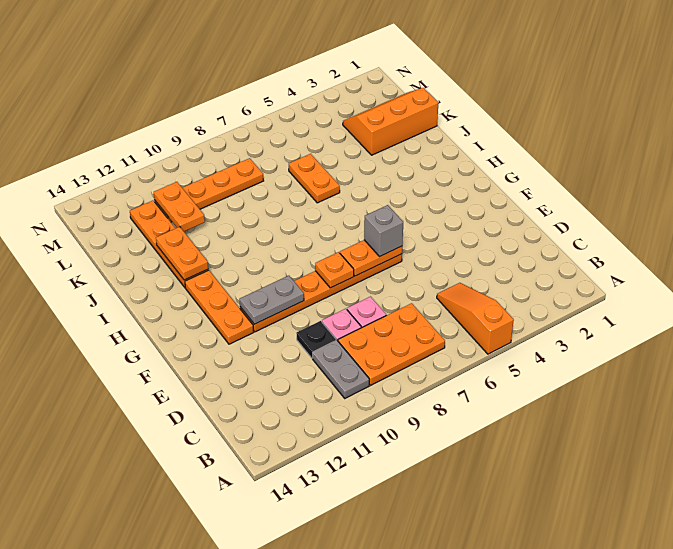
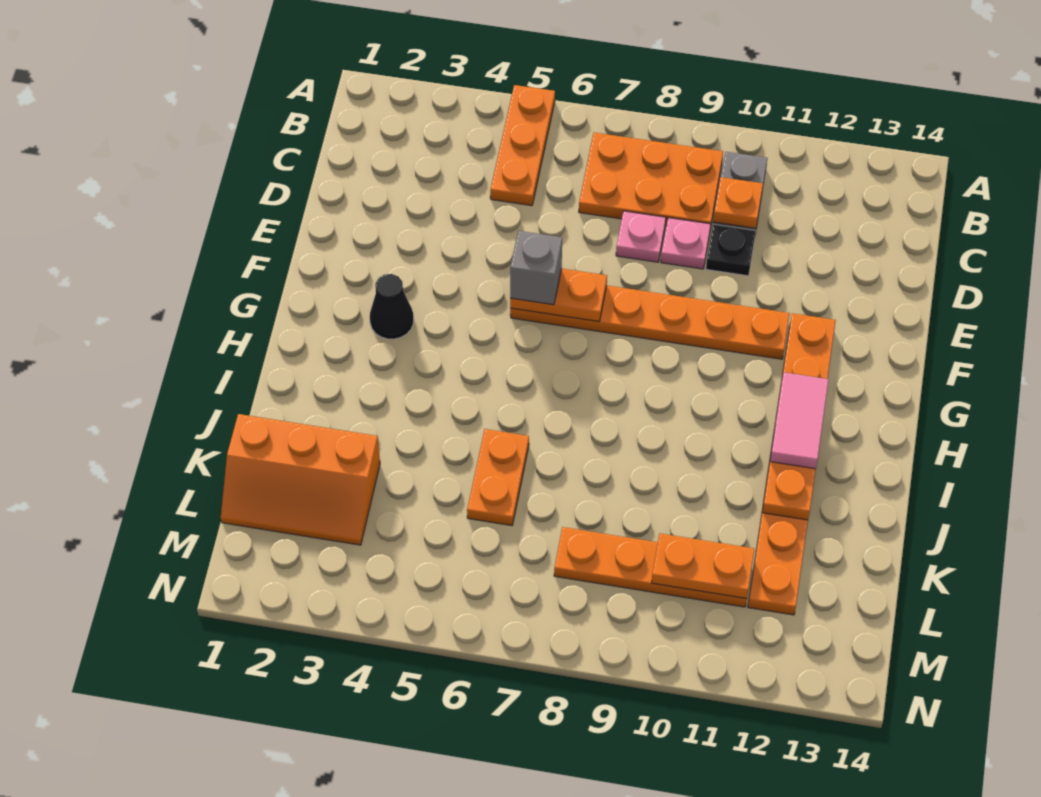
orange slope A5:C5 level 1 top A -> orange plate A5:C5 level 1
orange plate F8 level 2 -> orange plate C10 level 2
grey plate F10:F11 level 2 -> none
none -> black cone G3 level 1
none -> pink tile H12:I12 level 3
orange plate K11:L11 level 2 -> orange plate L10:L11 level 2

